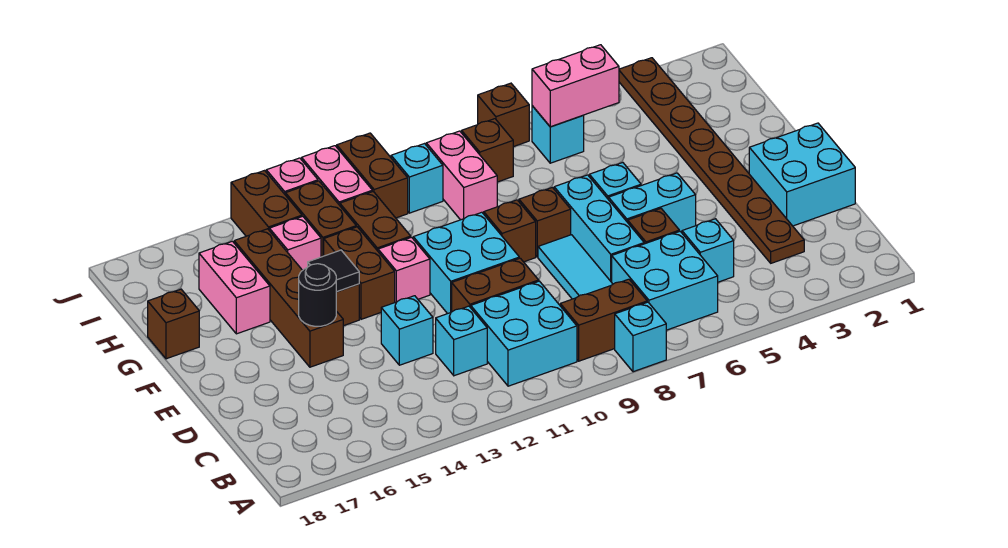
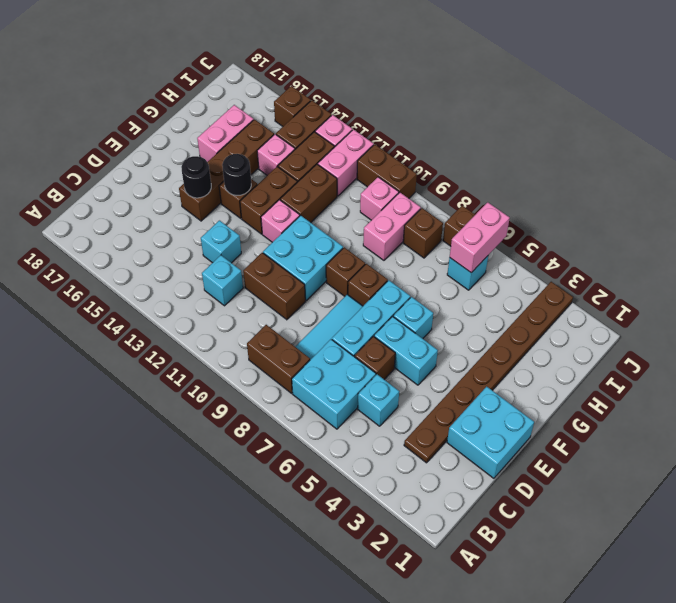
cyan brick A8 level 1 -> none
cyan brick B10:C11 level 1 -> none
black tile F14 level 2 -> black round brick F14 level 2
brown brick G18 level 1 -> brown brick J15 level 1
pink brick I5:I6 level 2 -> pink brick I6:J6 level 2
cyan brick I10 level 1 -> pink brick I10 level 1
brown brick I11:J11 level 1 -> brown brick J10:J11 level 1

